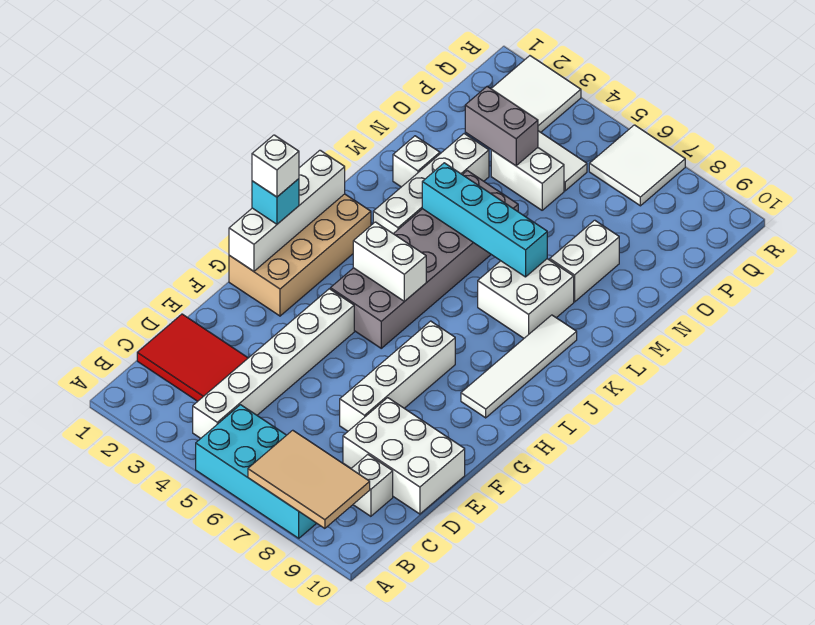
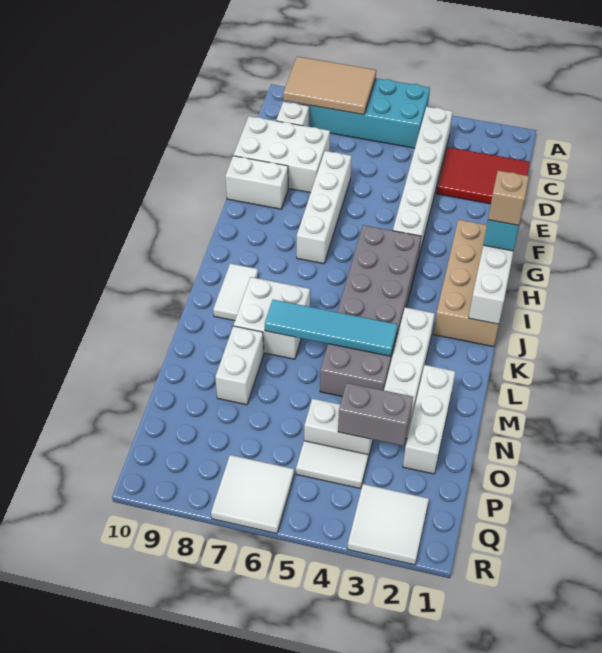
white brick H1 level 4 -> tan brick H1 level 4
white tile H9:K9 level 1 -> white tile J9:K9 level 1
white brick I4:I5 level 2 -> white brick F9:F10 level 1
cyan brick L4:L7 level 2 -> cyan tile L4:L7 level 2
white brick M2 level 1 -> white brick M2:O2 level 1

